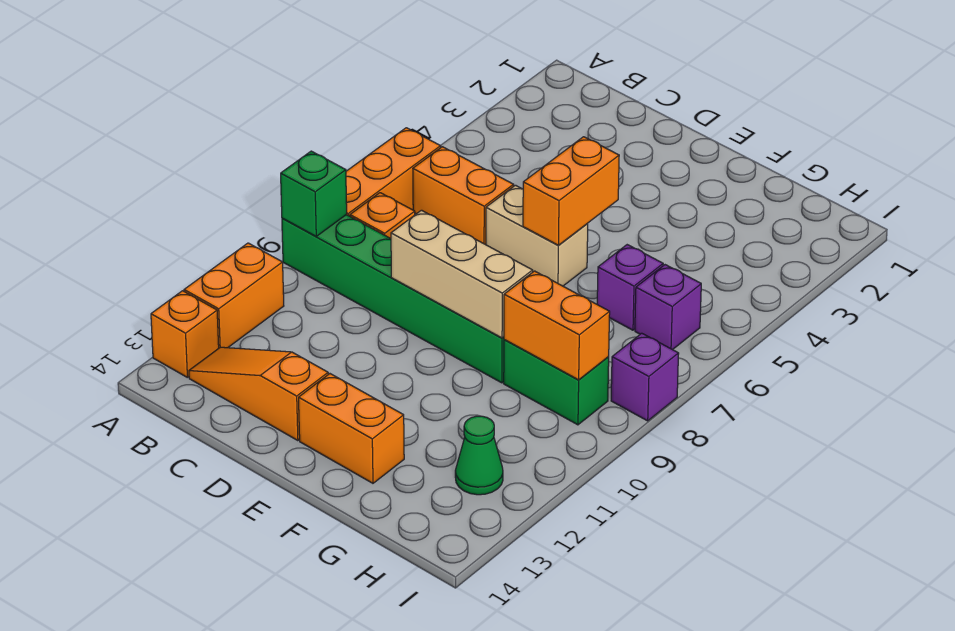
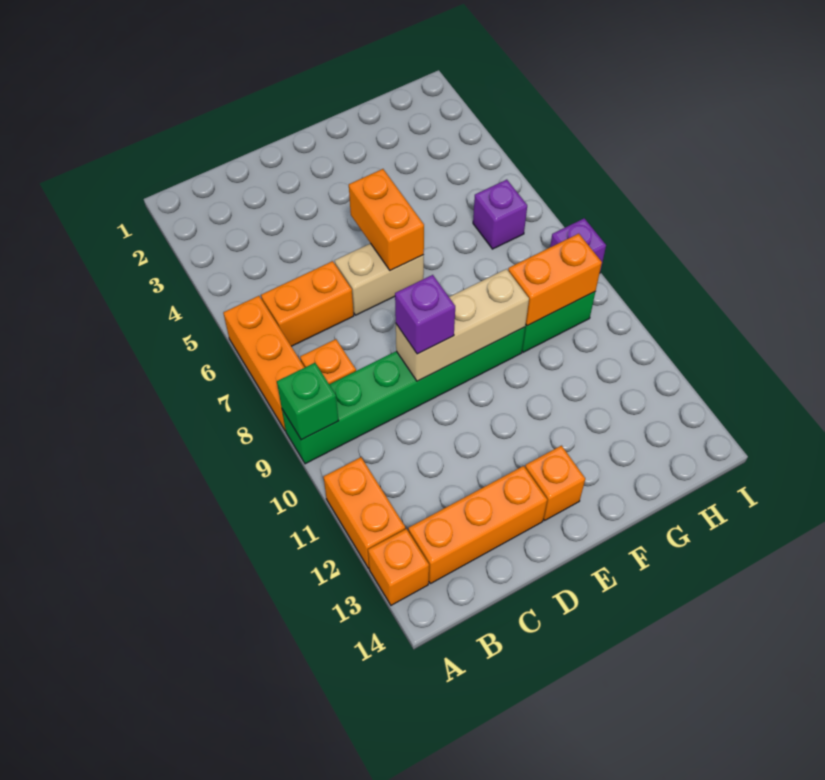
orange slope B13:D13 level 1 top D -> orange brick B13:D13 level 1
orange brick E13:F13 level 1 -> orange brick E13 level 1
purple brick G6 level 1 -> purple brick D9 level 3
green cone H12 level 1 -> none

